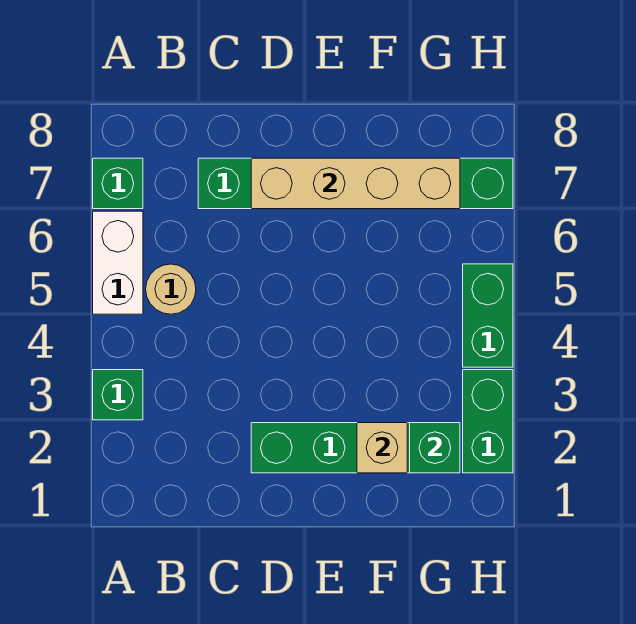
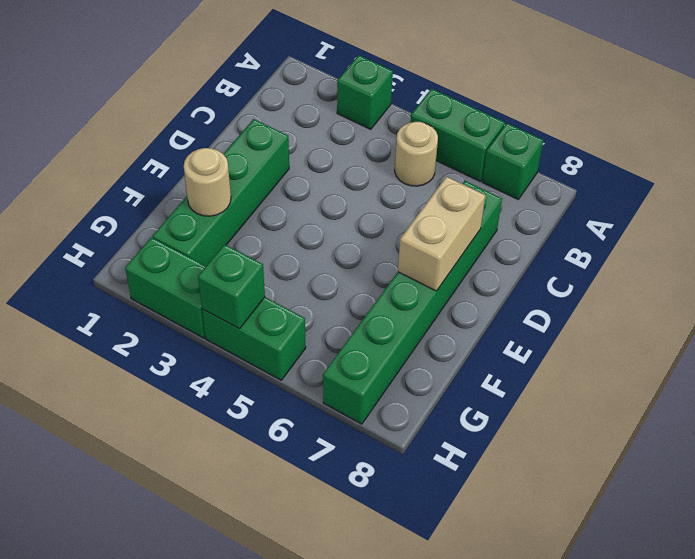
white brick A5:A6 level 1 -> green brick A5:A6 level 1
tan brick D7:G7 level 2 -> tan brick D7:E7 level 2
tan brick F2 level 2 -> tan round brick F2 level 2
green brick G2 level 2 -> green brick H4 level 2

